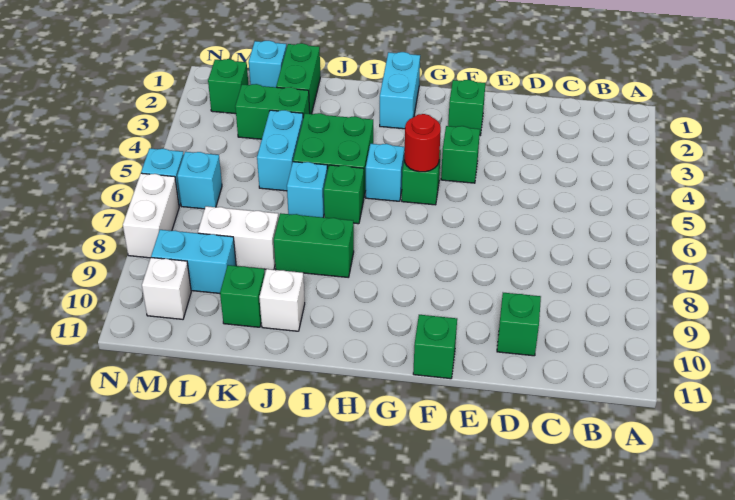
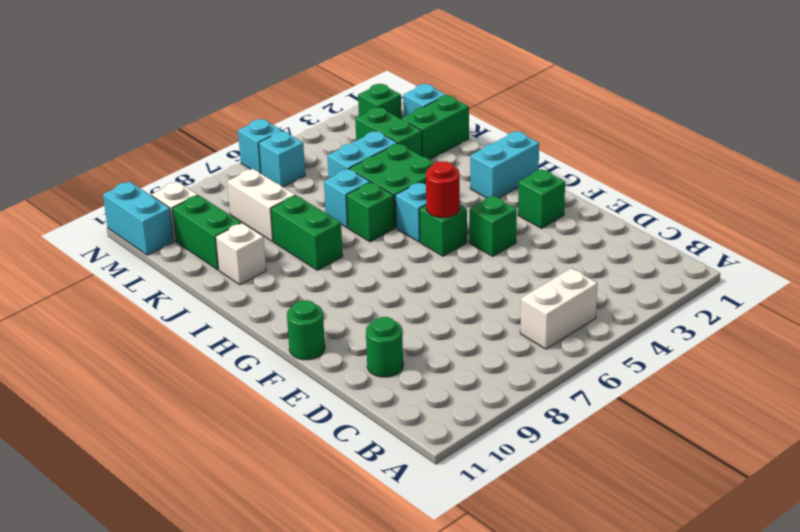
green brick D10 level 1 -> green round brick D10 level 1
green brick F11 level 1 -> green round brick F11 level 1
green brick K10 level 1 -> green brick K10:L10 level 1
cyan brick L9:M9 level 1 -> cyan brick M11:N11 level 1
white brick N7:N8 level 1 -> white brick B5:B6 level 1

